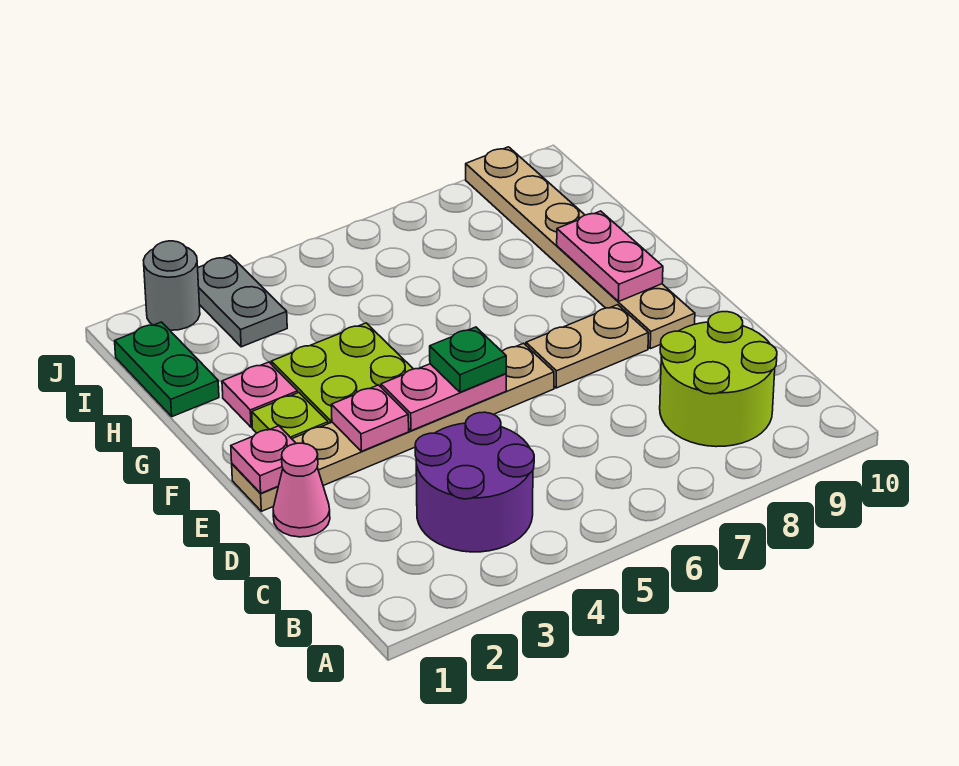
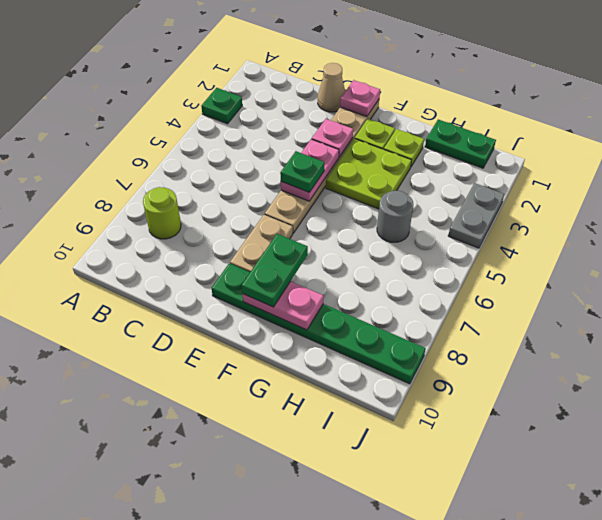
none -> green plate A3 level 1
purple round brick B3:C4 level 1 -> none
lime round brick B8:C9 level 1 -> lime round brick B8 level 1
pink cone D1 level 1 -> tan cone D1 level 1
tan plate E9:J9 level 1 -> green plate E9:J9 level 1
none -> green plate F8:F9 level 3
pink plate G2 level 1 -> lime plate G2 level 1
grey plate I3:J3 level 1 -> grey plate J3:J4 level 1
grey round brick J2 level 1 -> grey round brick H5 level 1

